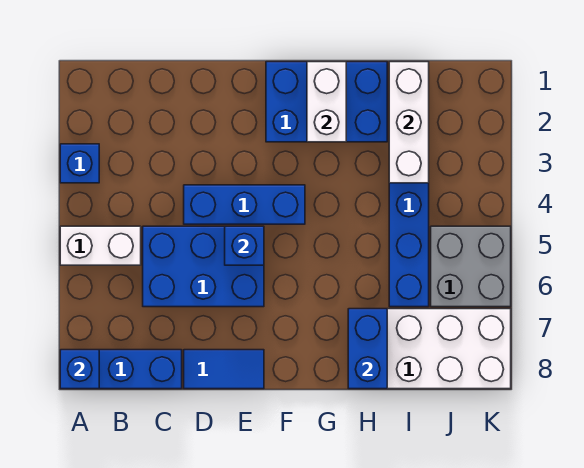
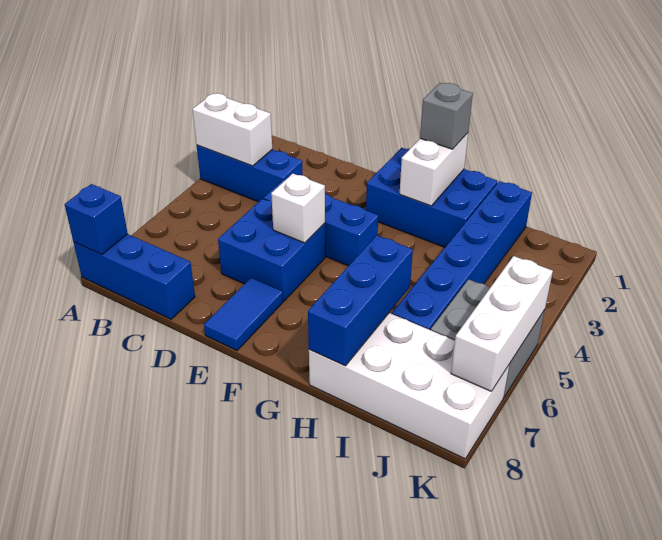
blue brick A3 level 1 -> blue brick A3:C3 level 1
white brick A5:B5 level 1 -> white brick A3:B3 level 2
blue brick C5:E6 level 1 -> blue brick D5:E6 level 1
blue tile D8:E8 level 1 -> blue tile E7:E8 level 1
blue brick E5 level 2 -> white brick E5 level 2
none -> grey brick G1 level 3
blue brick H7:H8 level 2 -> blue brick H6:H8 level 2
white brick I1:I3 level 2 -> white brick K5:K7 level 2

